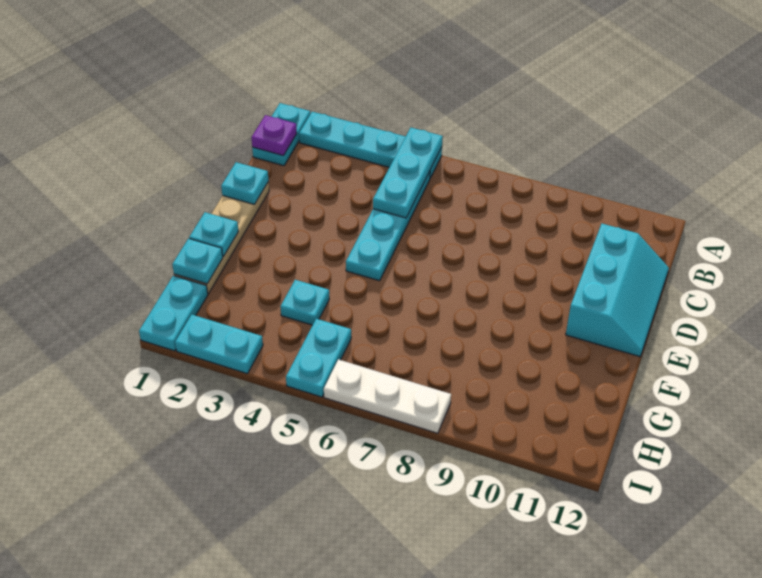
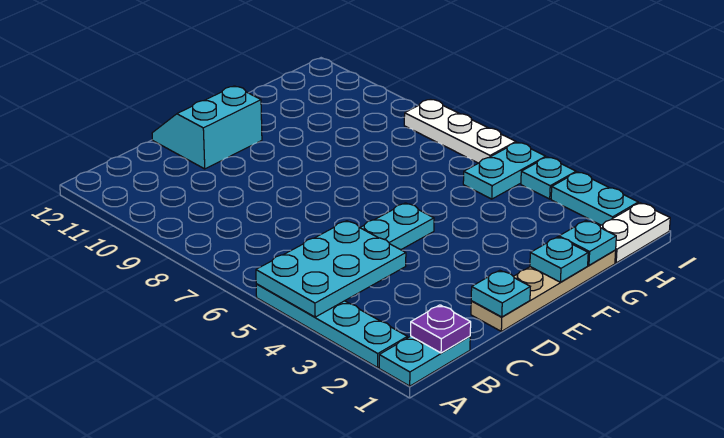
cyan plate A5:C5 level 2 -> cyan plate A4:C5 level 2
cyan slope C11:E12 level 1 top 11 -> cyan slope D11:E12 level 1 top 11
cyan plate G4 level 1 -> cyan plate I4 level 1
cyan plate H1:I1 level 1 -> white plate H1:I1 level 1

